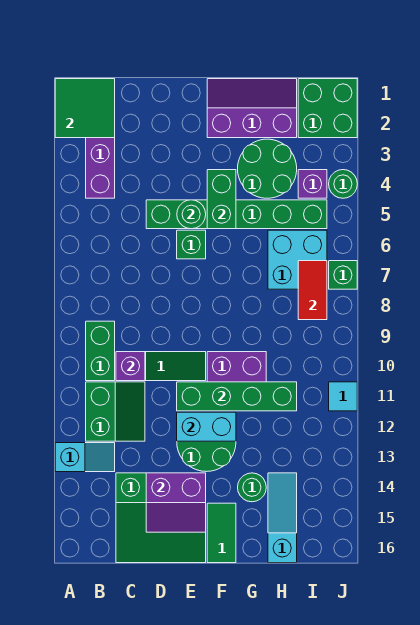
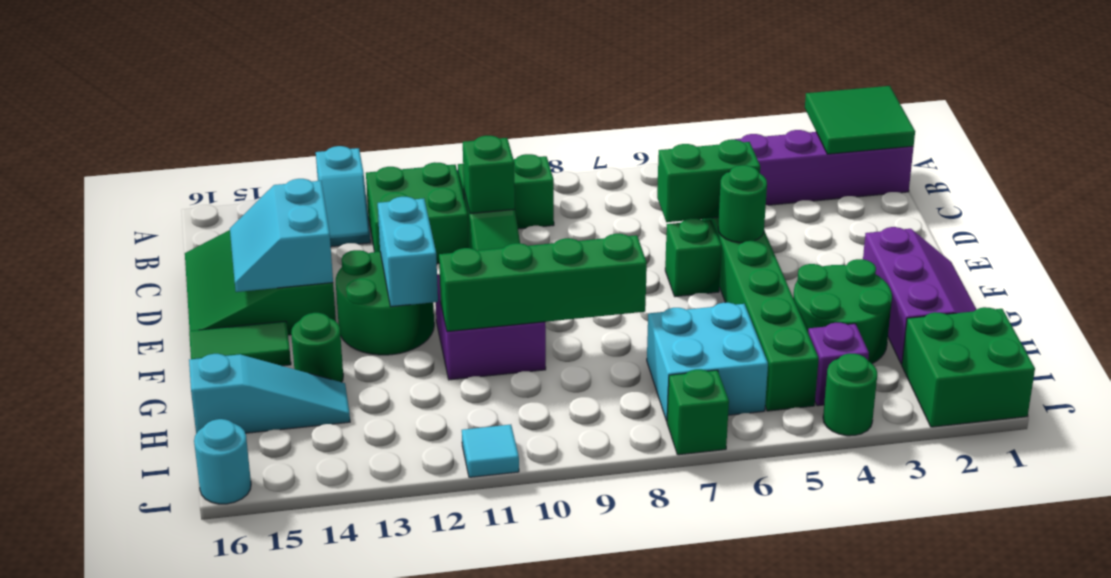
green slope B11:C12 level 1 top B -> green brick B11:C12 level 1
purple brick C10 level 2 -> green brick C10 level 2
purple slope D14:E15 level 2 top 14 -> cyan slope D14:E15 level 2 top 14
green brick E11:H11 level 2 -> green brick G8:G11 level 2
green brick F4:F5 level 2 -> green brick D5:D6 level 2
red tile I7:I8 level 2 -> none
none -> cyan round brick J16 level 1

